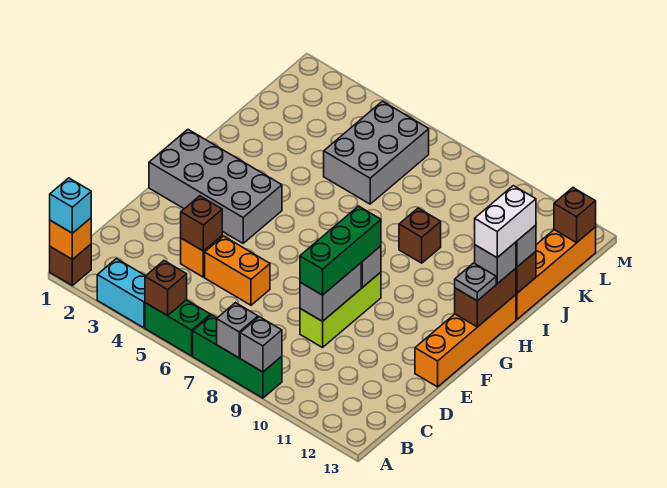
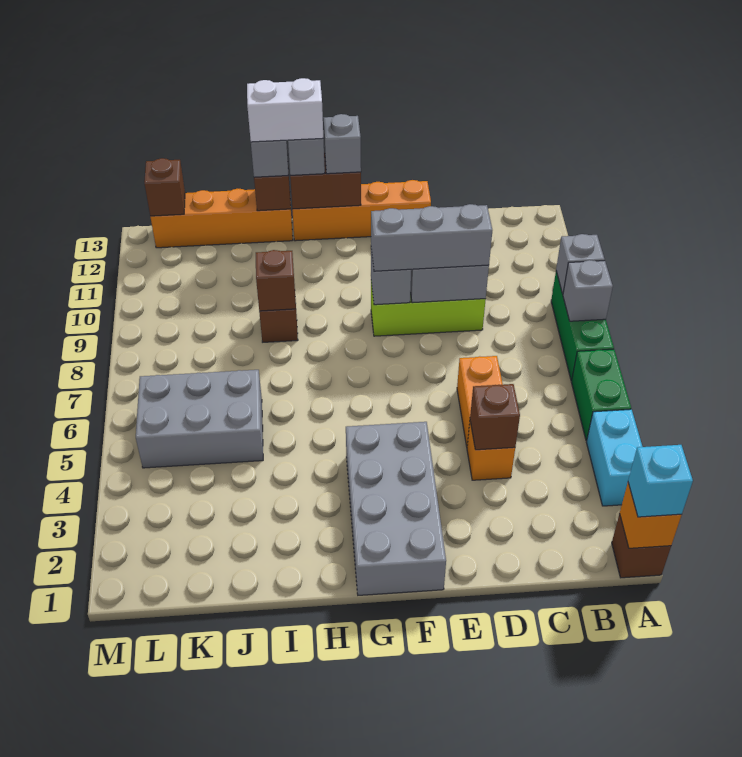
brown brick A5 level 2 -> brown brick I9 level 2
green brick D9:F9 level 3 -> grey brick D9:F9 level 3
grey plate G13 level 3 -> grey brick G13 level 3

